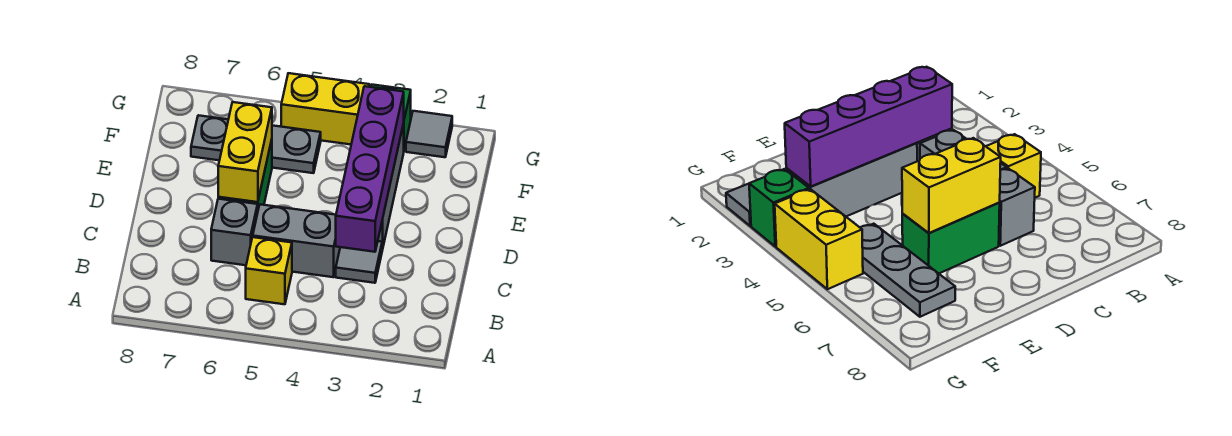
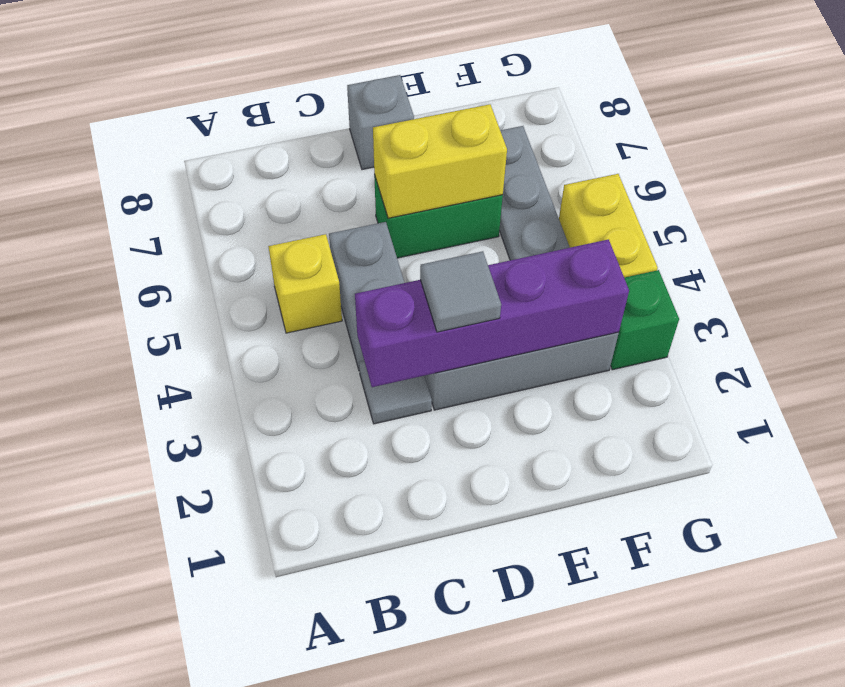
grey brick C6 level 1 -> grey brick D8 level 1
grey tile G2 level 1 -> grey tile D3 level 3

